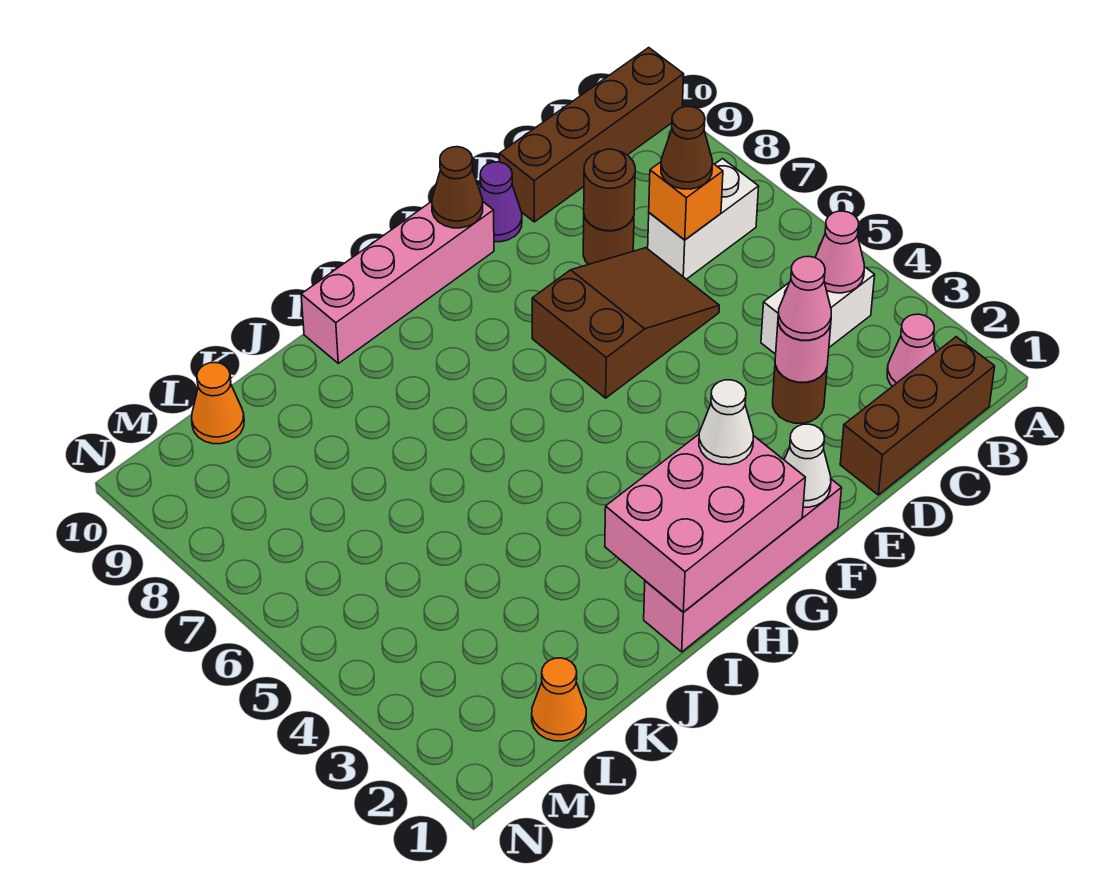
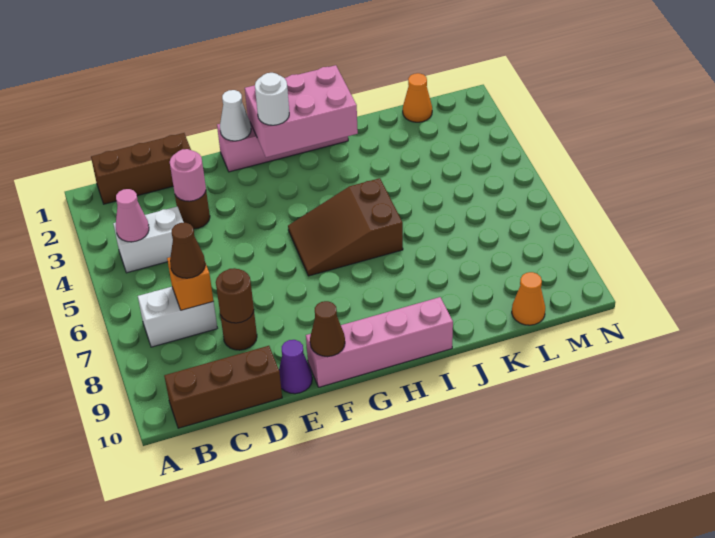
brown brick A10:D10 level 1 -> brown brick B10:D10 level 1
pink cone B2 level 1 -> none
pink cone D3 level 3 -> none
brown slope D6:F7 level 1 top F -> brown slope G5:I6 level 1 top I
white cone G2 level 3 -> white round brick G2 level 3

